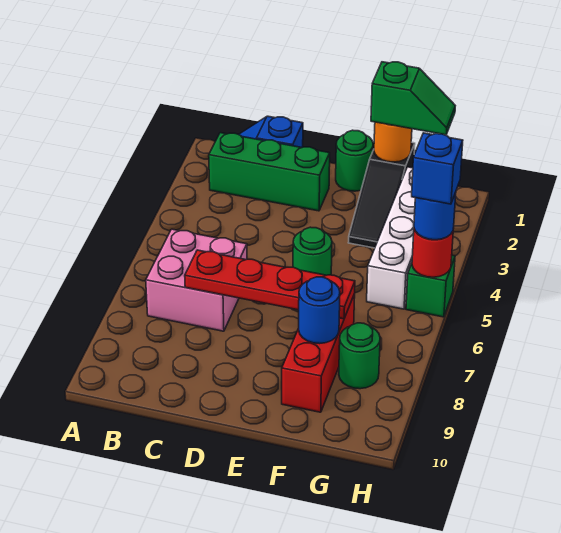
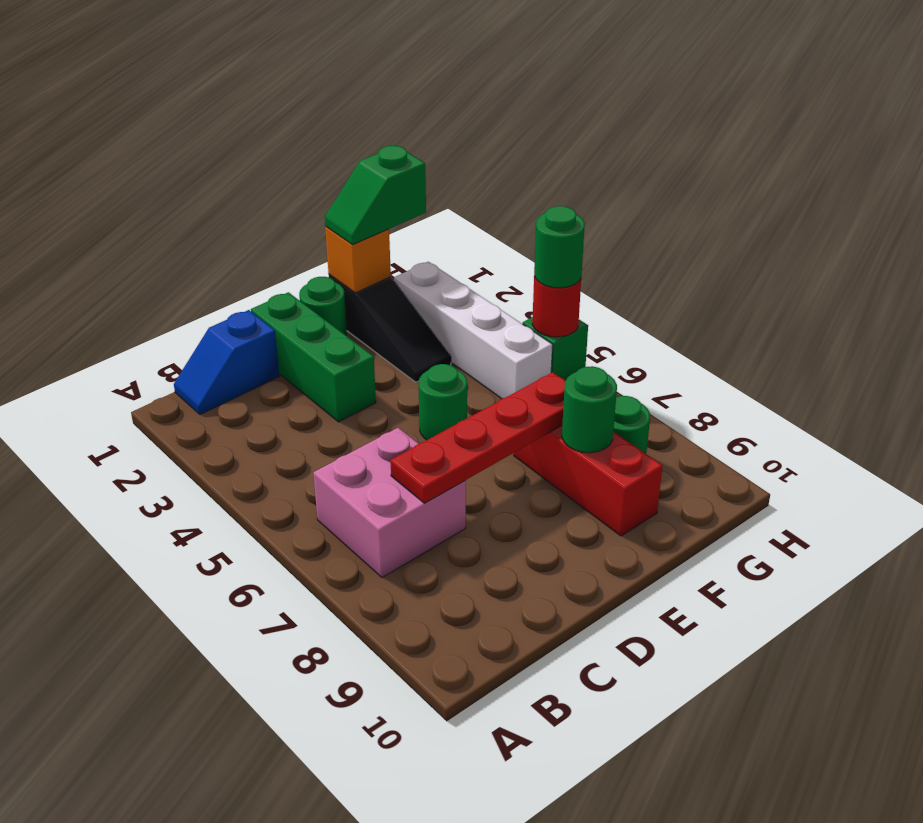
green brick B2:D2 level 1 -> green brick D1:D3 level 1
orange round brick F1 level 2 -> orange brick F1 level 2
green slope F1:G1 level 3 top F -> green slope F1:G1 level 3 top G
blue round brick F8 level 2 -> green round brick F8 level 2
blue round brick H5 level 3 -> green round brick H5 level 3
blue brick H5 level 4 -> none

